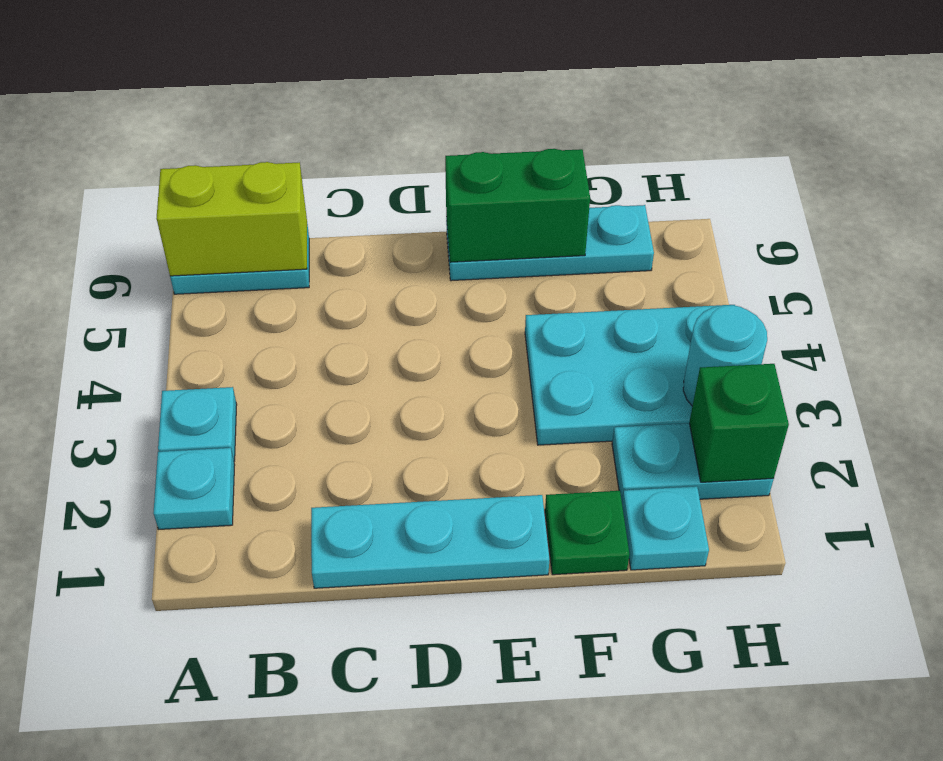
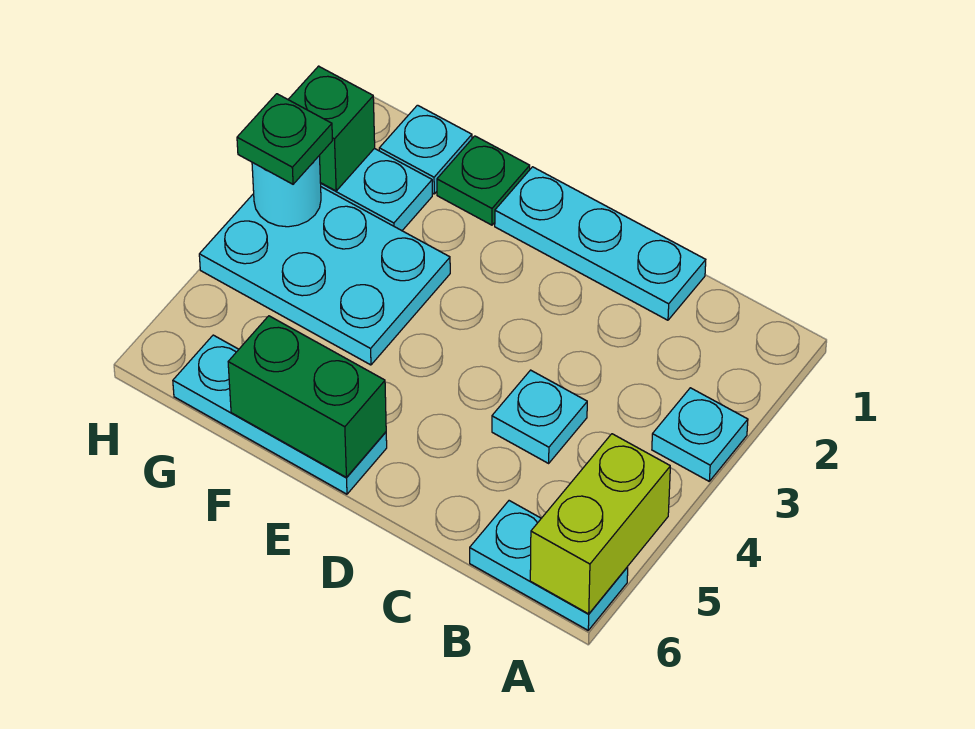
cyan plate A2 level 1 -> cyan plate C4 level 1
lime brick A6:B6 level 2 -> lime brick A5:A6 level 2
none -> green plate H3 level 3

